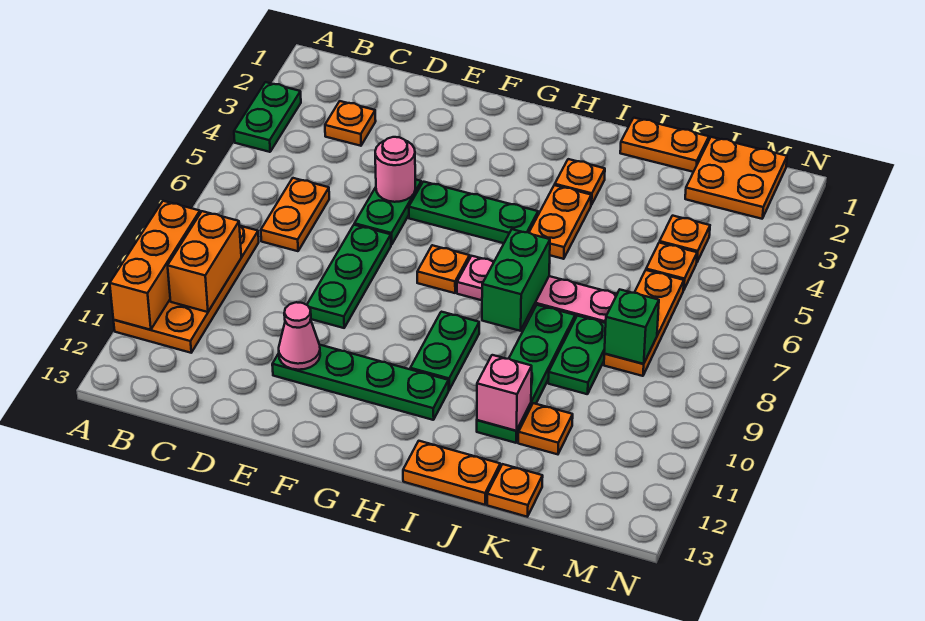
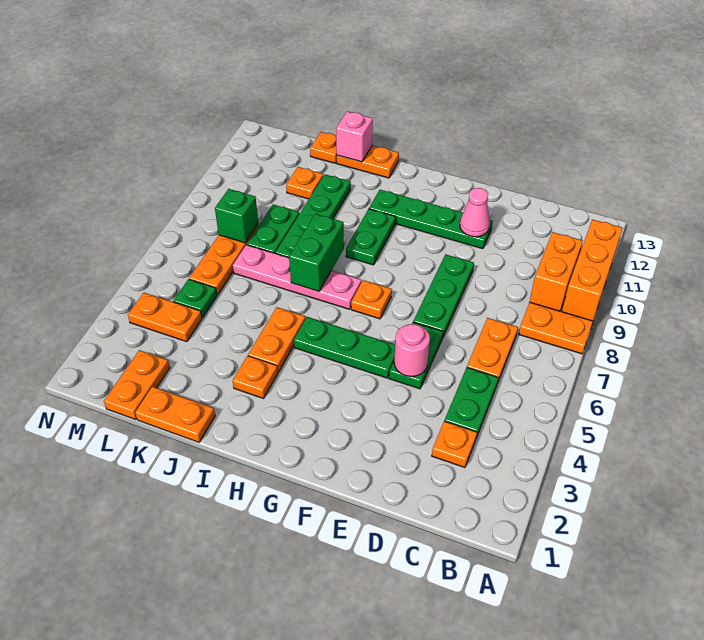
green plate A3:A4 level 1 -> green plate C4:C5 level 1
pink brick J11 level 2 -> pink brick J13 level 2
orange plate L1:M2 level 1 -> orange plate L1:L2 level 1
orange plate L4 level 1 -> orange plate L4:M4 level 1
orange plate L5 level 1 -> green plate L5 level 1

